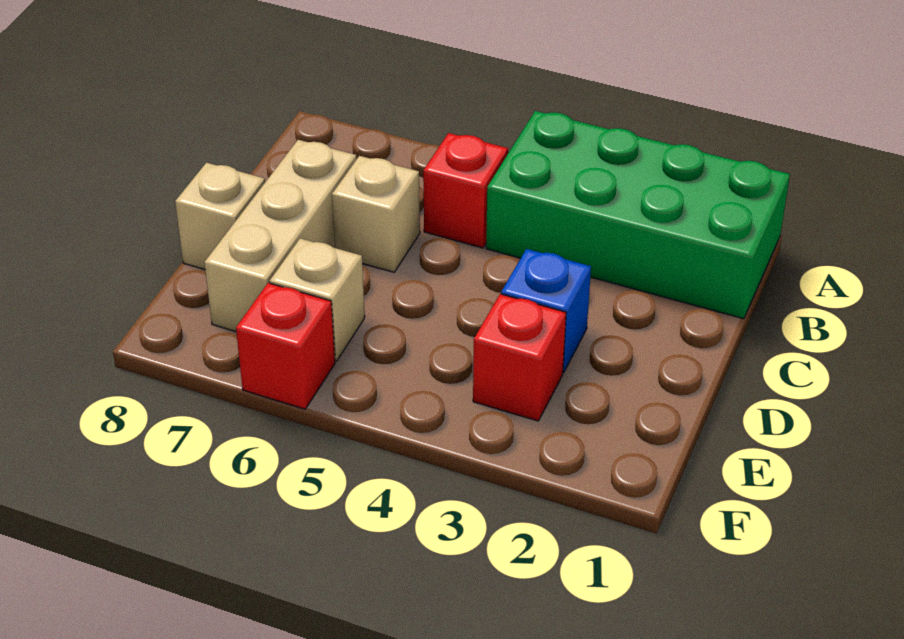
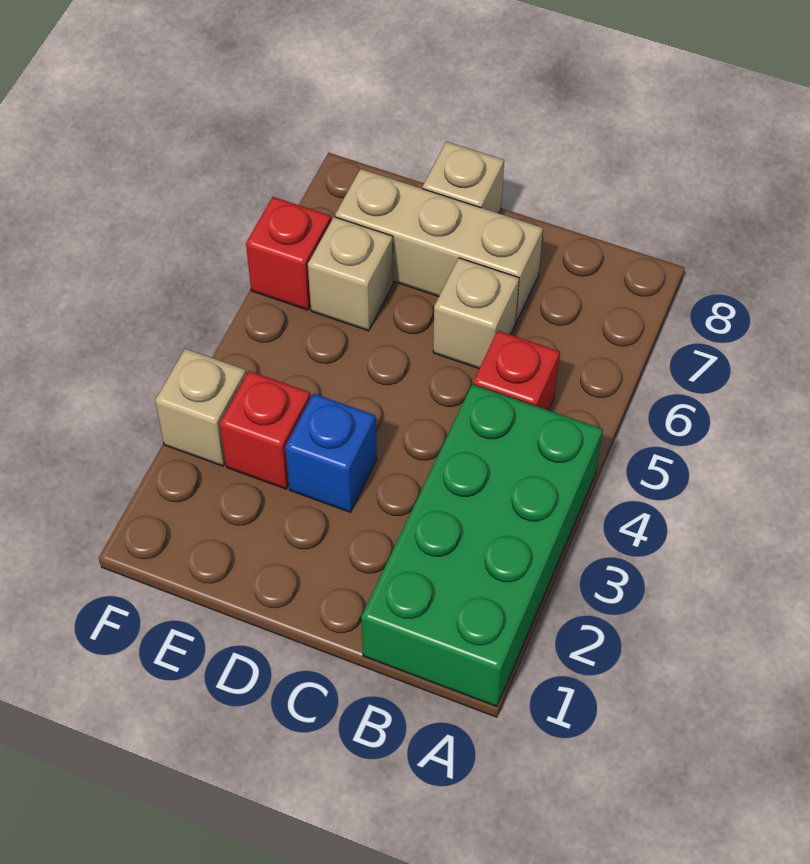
none -> tan brick F3 level 1

